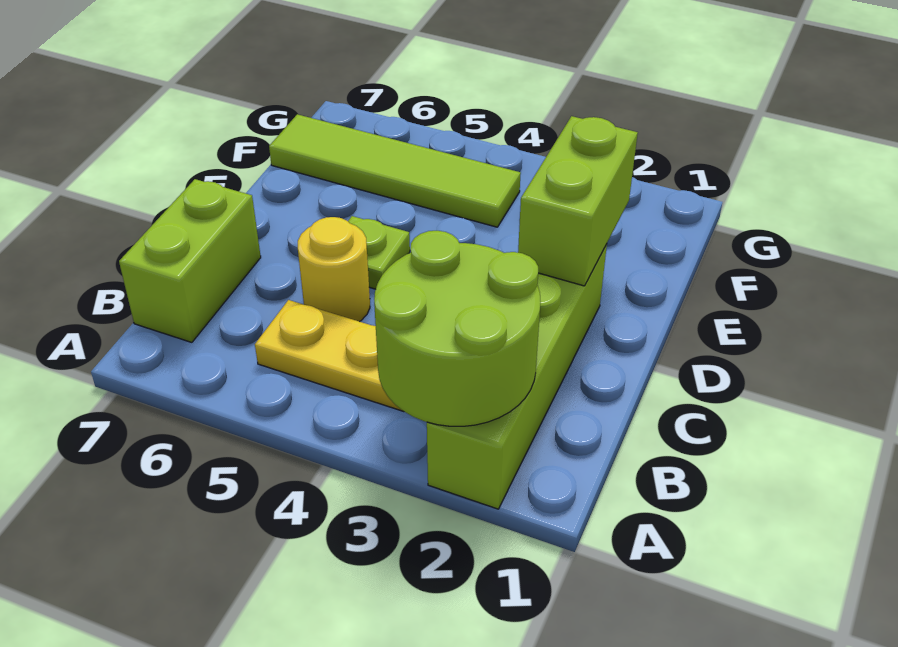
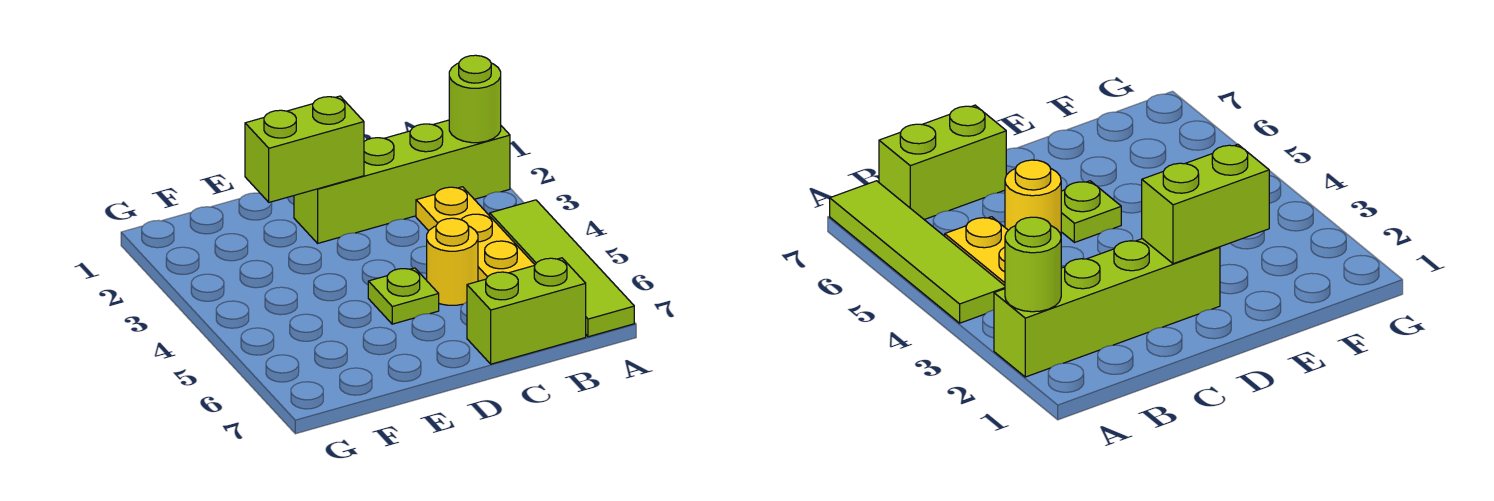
lime round brick A2:B3 level 2 -> lime round brick A2 level 2
lime tile F4:F7 level 1 -> lime tile A4:A7 level 1

